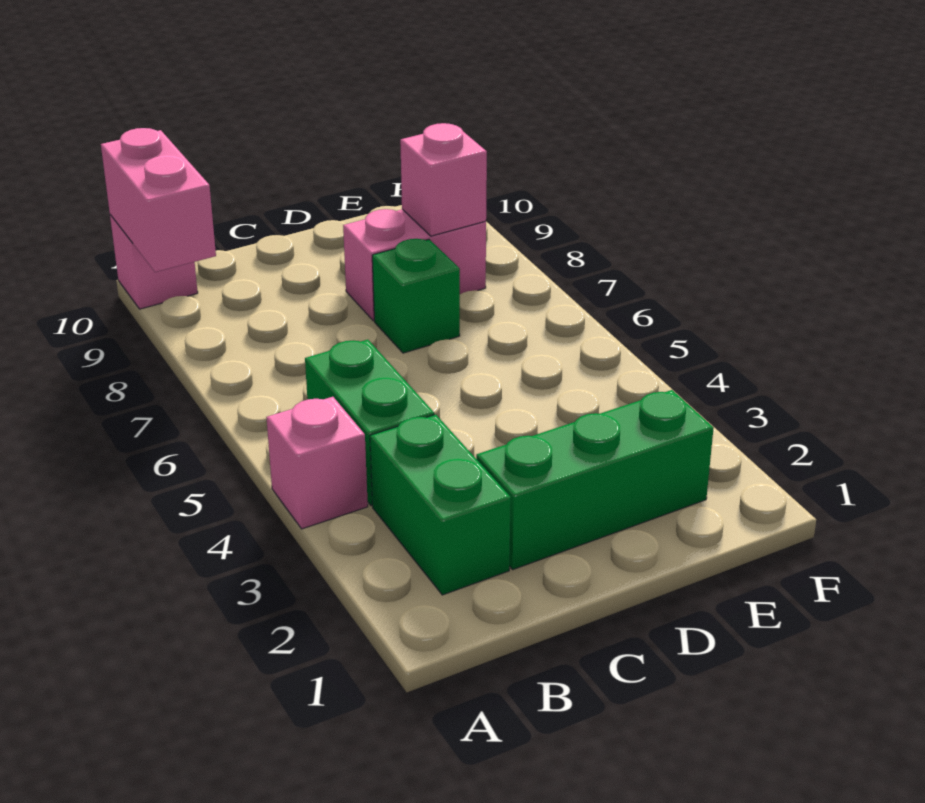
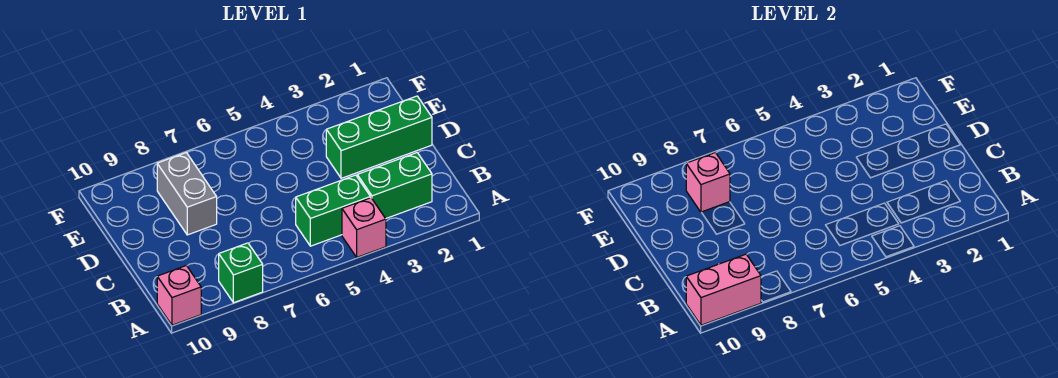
green brick C2:E2 level 1 -> green brick D1:D3 level 1
green brick D7 level 1 -> green brick A8 level 1
pink brick D8:E8 level 1 -> grey brick D8:E8 level 1

